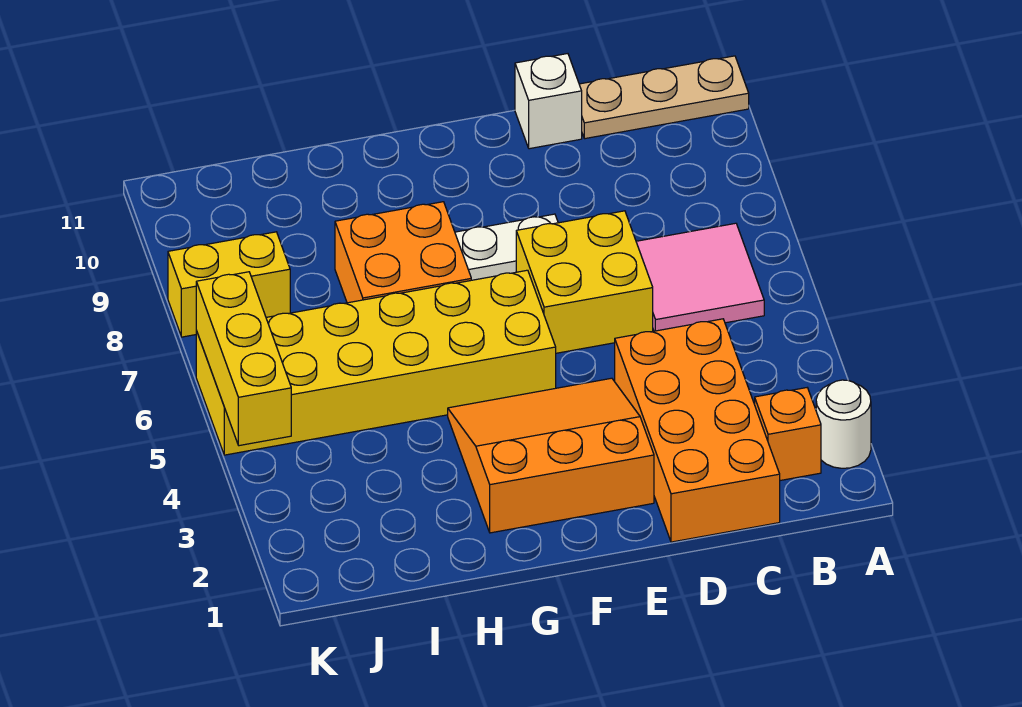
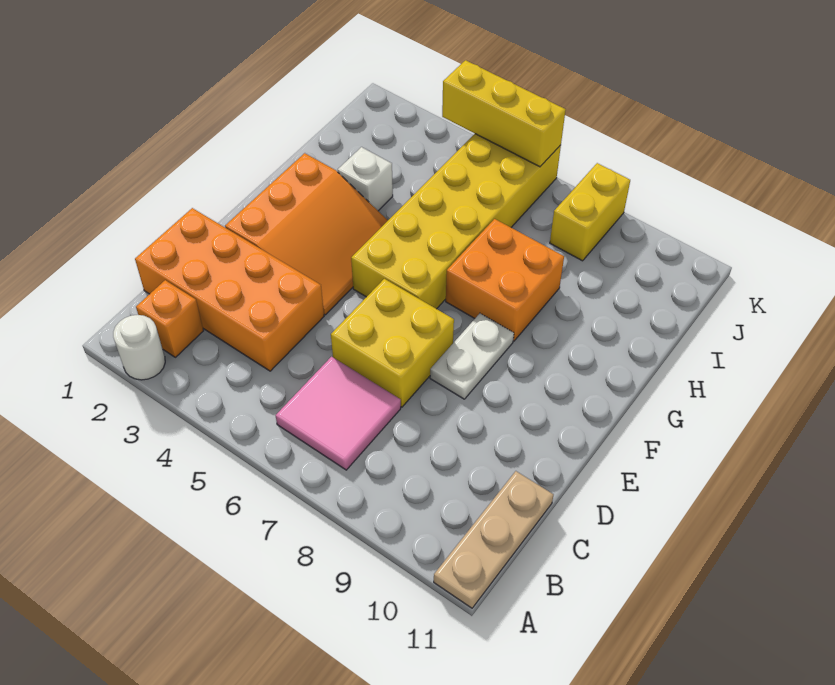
white brick D11 level 1 -> white brick H3 level 1

